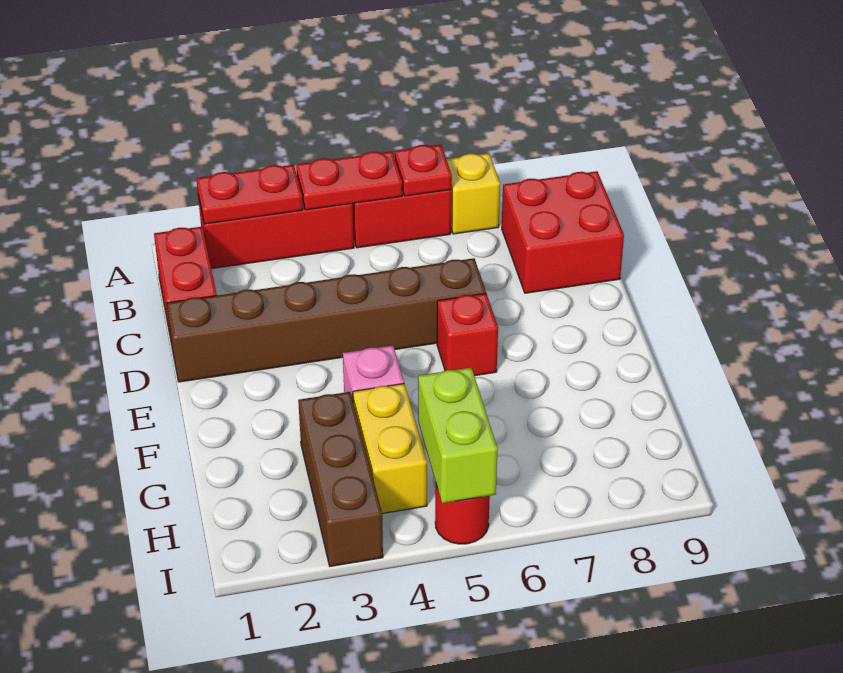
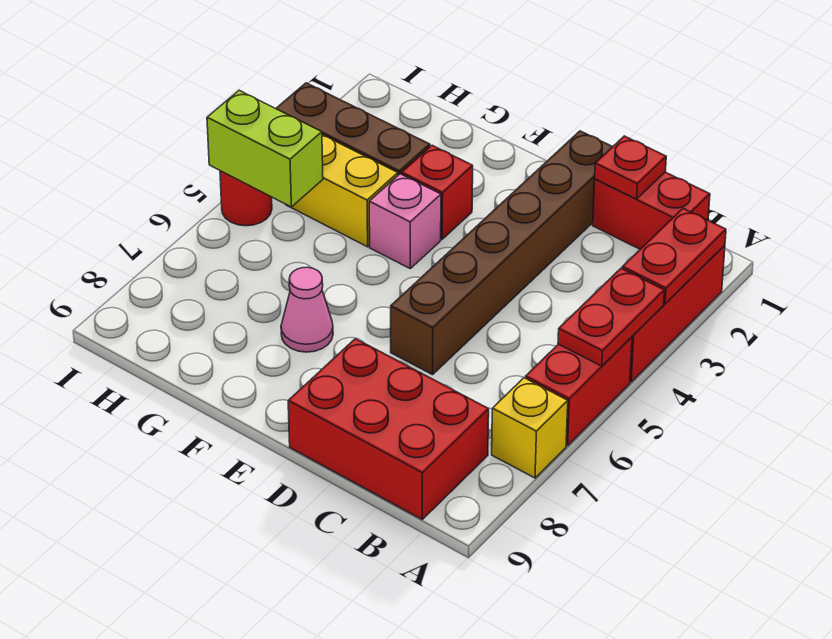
red plate A6 level 2 -> red plate C1 level 2
red brick B8:C9 level 1 -> red brick B8:D9 level 1
red brick E6 level 1 -> red brick F3 level 1
none -> pink cone F7 level 1

